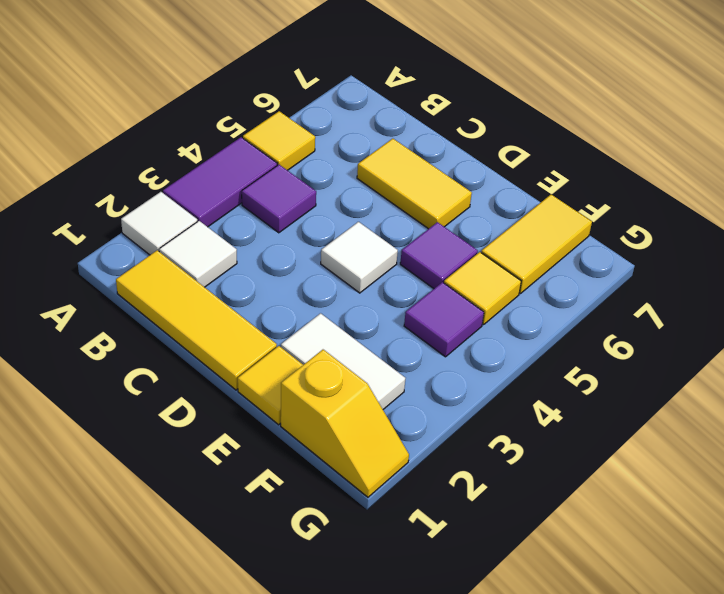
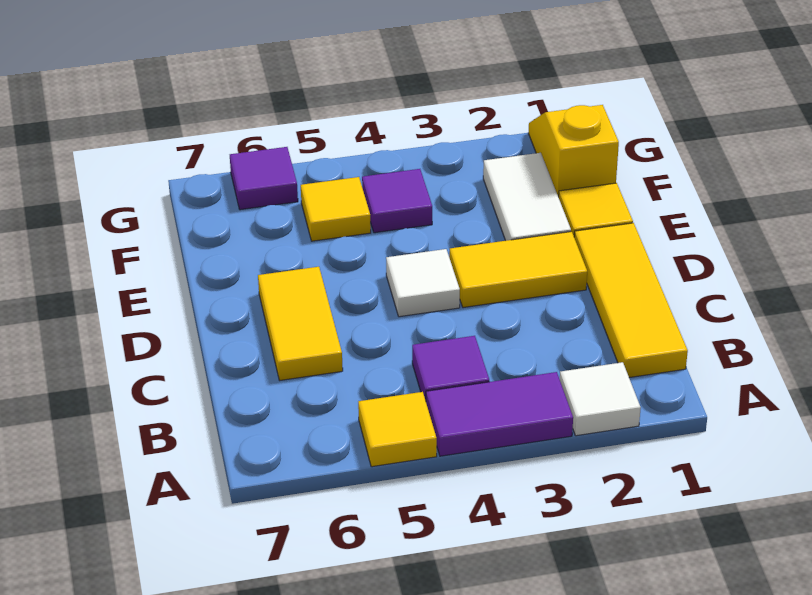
white tile B2 level 1 -> none
purple tile E5 level 1 -> purple tile G6 level 1
yellow tile F6:F7 level 1 -> yellow tile D2:D3 level 1

